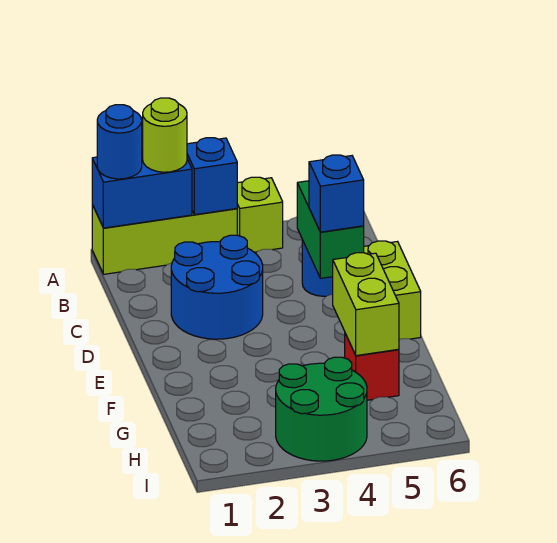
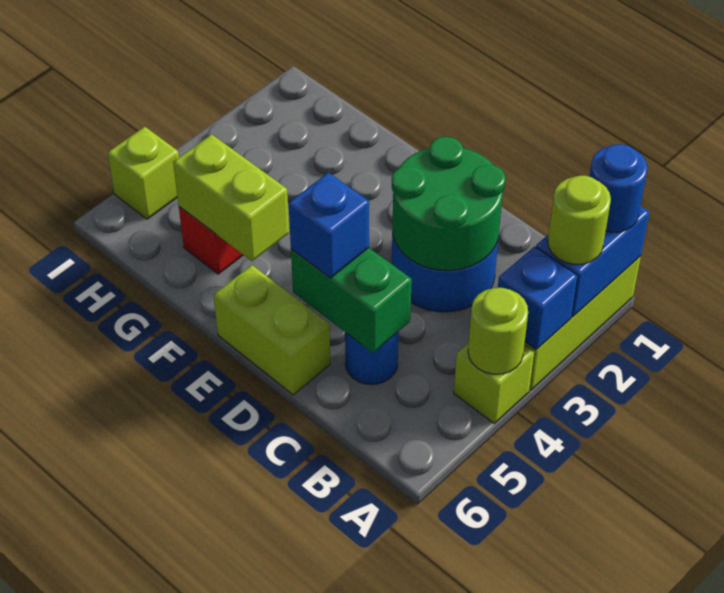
none -> lime round brick A4 level 2
green round brick H3:I4 level 1 -> green round brick C2:D3 level 2
none -> lime brick I5 level 1

